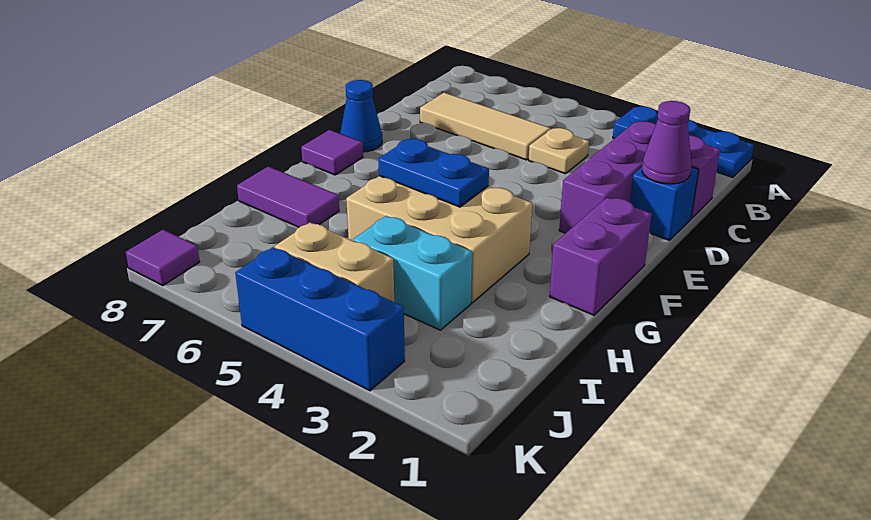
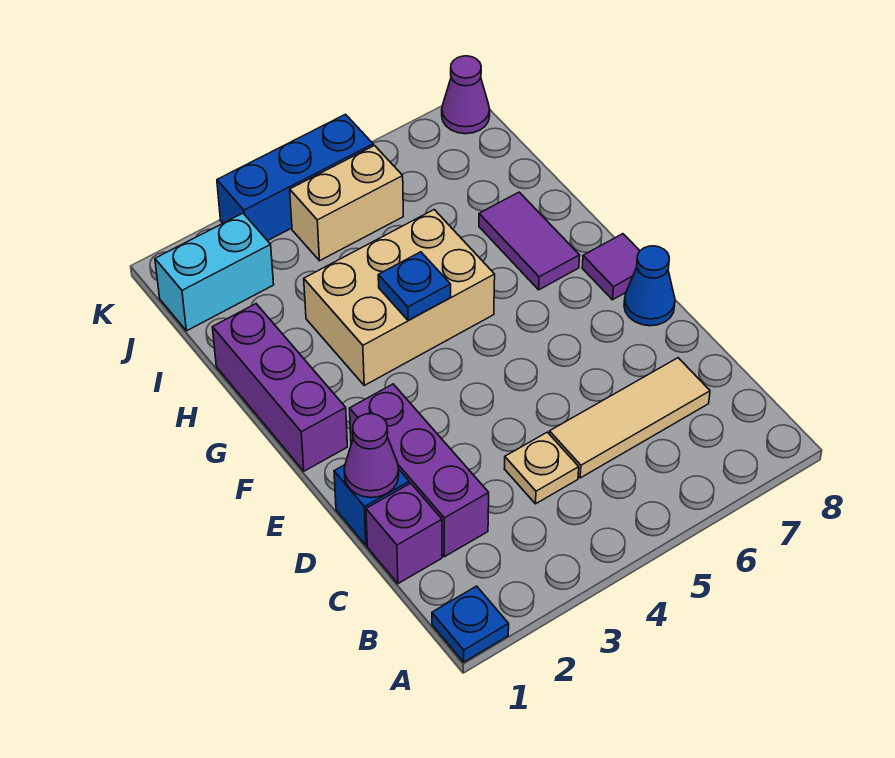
blue plate A1:A3 level 1 -> blue plate A1 level 1
purple brick F1:G1 level 1 -> purple brick F1:H1 level 1
blue plate G4:G5 level 2 -> blue plate G4 level 2
purple tile H7:H8 level 1 -> purple tile G7:H7 level 1
cyan brick I3:I4 level 1 -> cyan brick J1:J2 level 1
purple tile K8 level 1 -> purple cone K8 level 1

